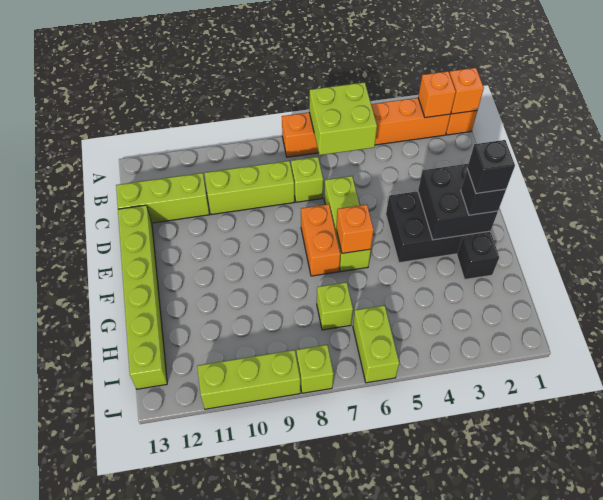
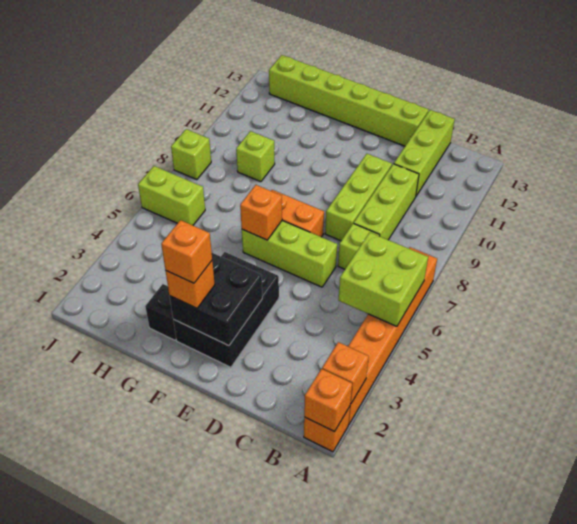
black brick F2 level 3 -> orange brick F2 level 3
black brick F2 level 4 -> orange brick F2 level 4
lime brick H7 level 1 -> lime brick H9 level 1
lime brick J9:J11 level 1 -> lime brick D8:D10 level 1

